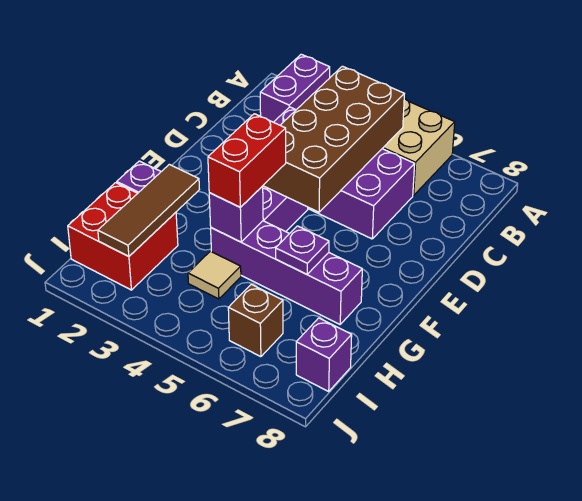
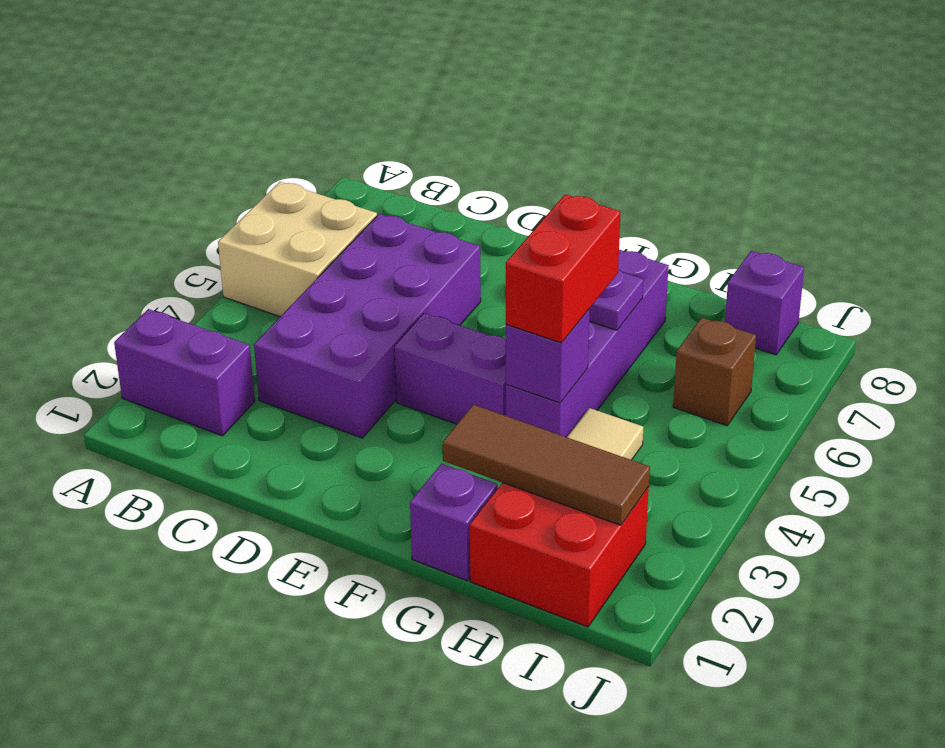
brown brick B4:E5 level 2 -> none
red brick F4:G4 level 3 -> red brick G4:G5 level 3

